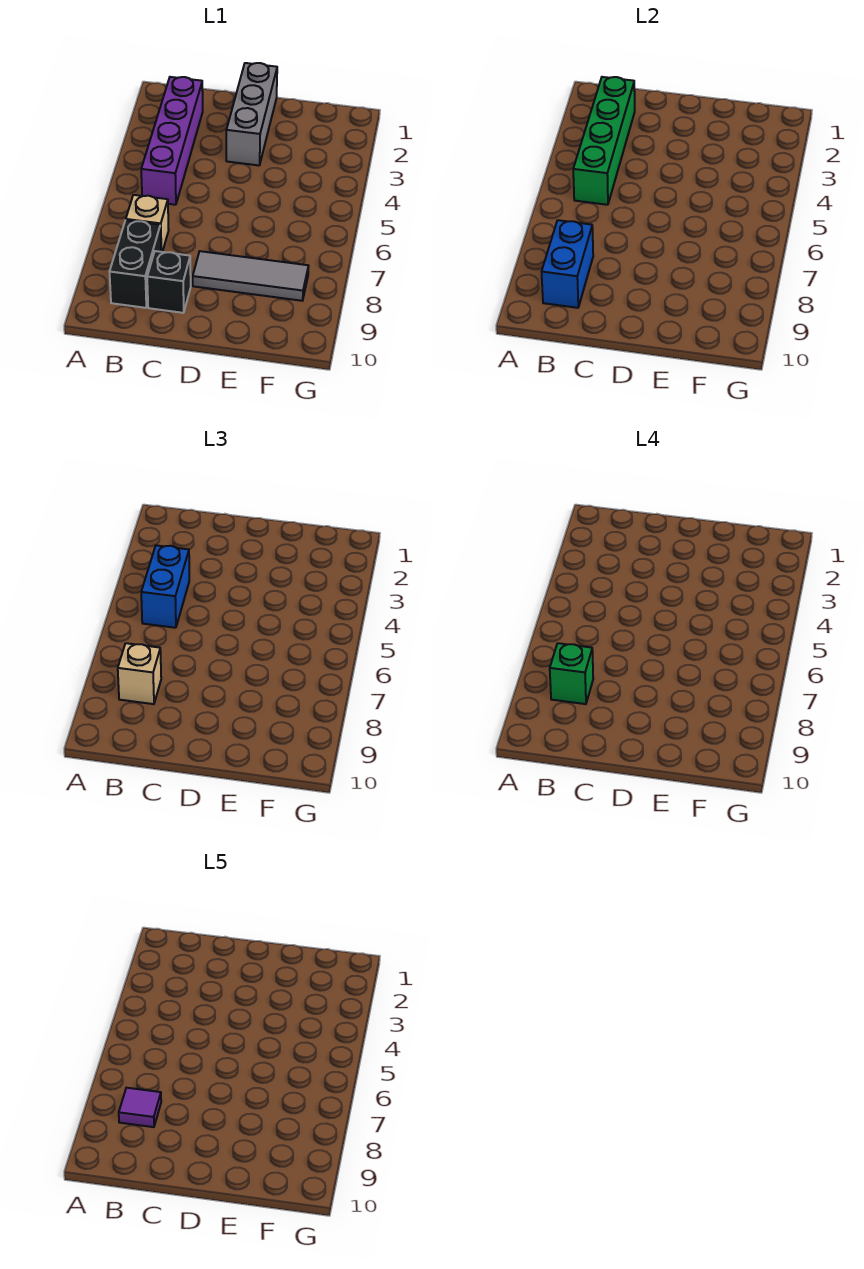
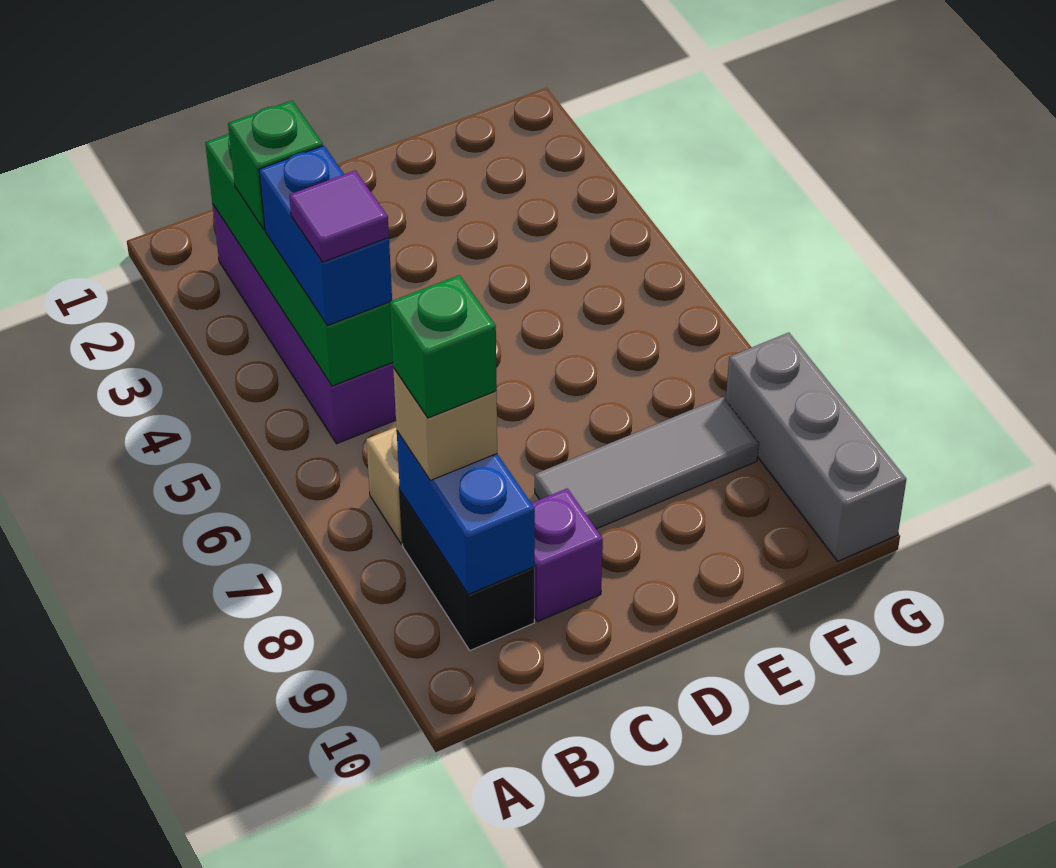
none -> green brick B3 level 3
purple tile B8 level 5 -> purple tile B5 level 4
black brick C9 level 1 -> purple brick C9 level 1
grey brick D1:D3 level 1 -> grey brick G8:G10 level 1

